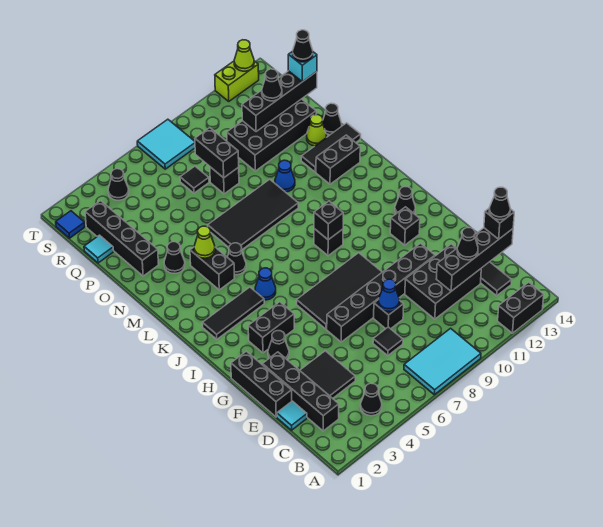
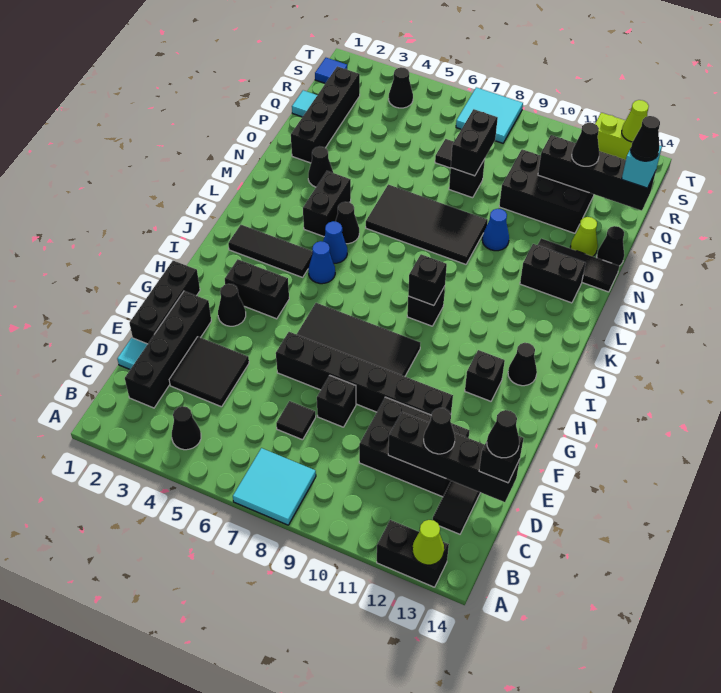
cyan tile A7:B9 level 1 -> cyan tile A7:B8 level 1
blue cone E8 level 2 -> blue cone K5 level 1
lime cone M4 level 2 -> lime cone A13 level 2
black brick P10:Q13 level 1 -> black brick P10:Q12 level 1

